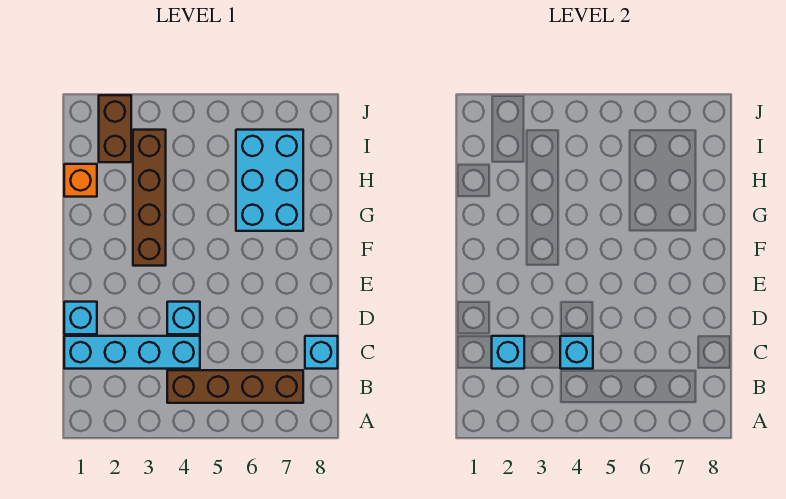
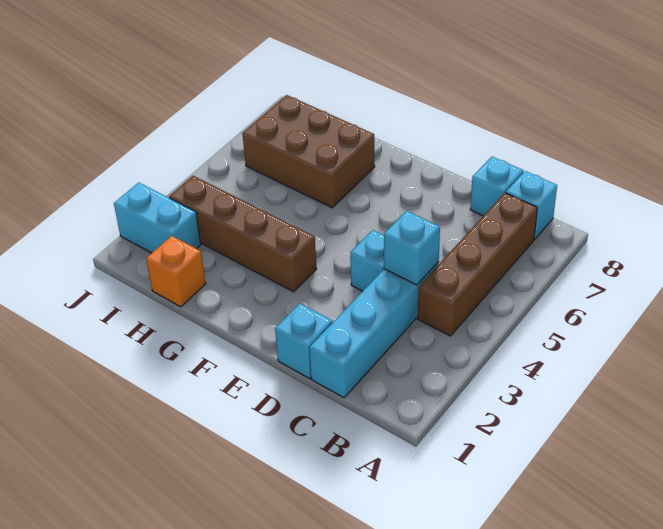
cyan brick C2 level 2 -> cyan brick B8 level 1
cyan brick G6:I7 level 1 -> brown brick G6:I7 level 1
brown brick I2:J2 level 1 -> cyan brick I2:J2 level 1

